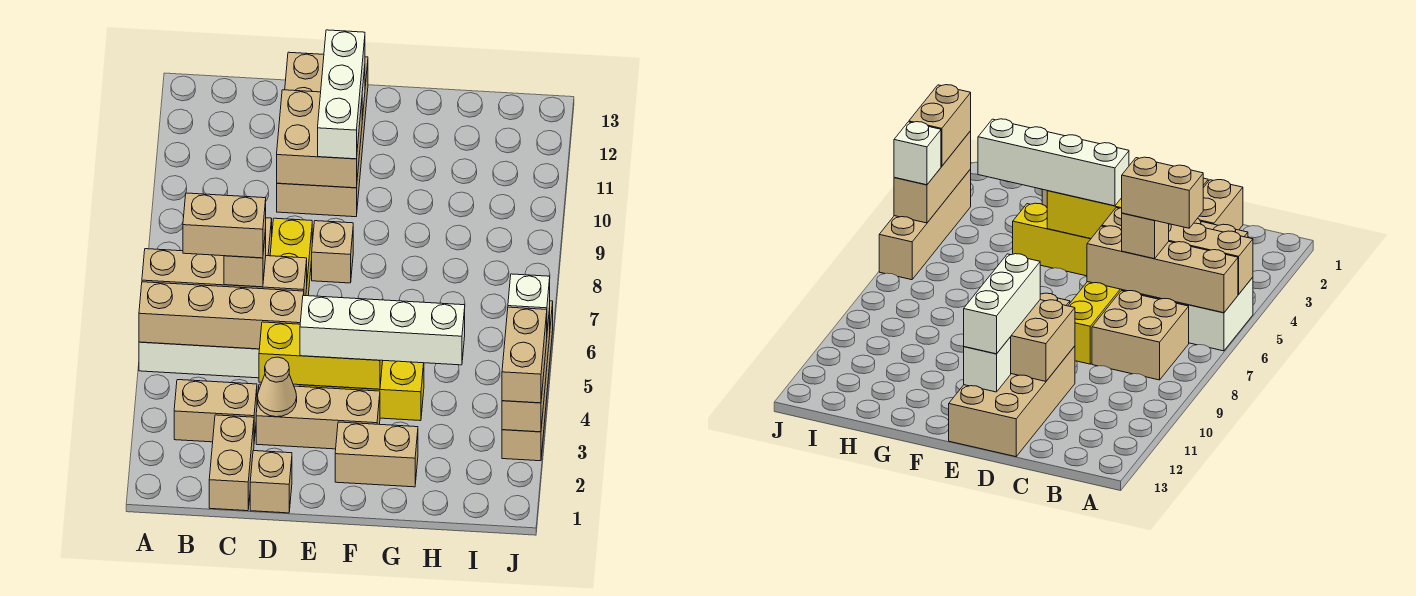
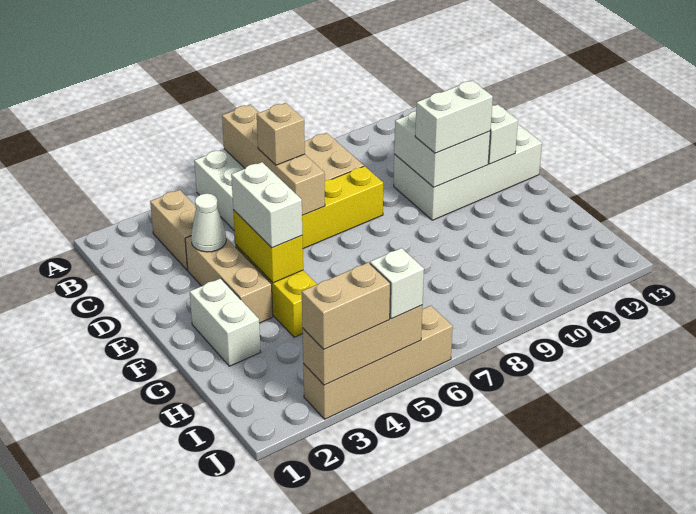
tan brick A5:D5 level 2 -> none
tan brick B6:C6 level 4 -> none
tan brick C1:C2 level 1 -> none
tan brick D1 level 1 -> none
tan cone D3 level 2 -> white cone D3 level 2
yellow brick D4:F4 level 2 -> yellow brick E4:F4 level 2
tan brick D10:E13 level 1 -> white brick D10:E13 level 1
tan brick D10:E11 level 2 -> white brick D10:E11 level 2
white brick E4:H4 level 3 -> white brick E4:F4 level 3
tan brick E8 level 1 -> none
white brick E10:E12 level 3 -> white brick E10:E11 level 3
tan brick F2:G2 level 1 -> white brick F2:G2 level 1

